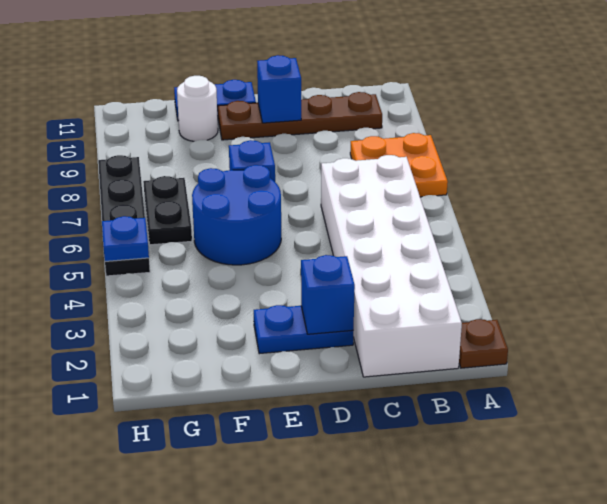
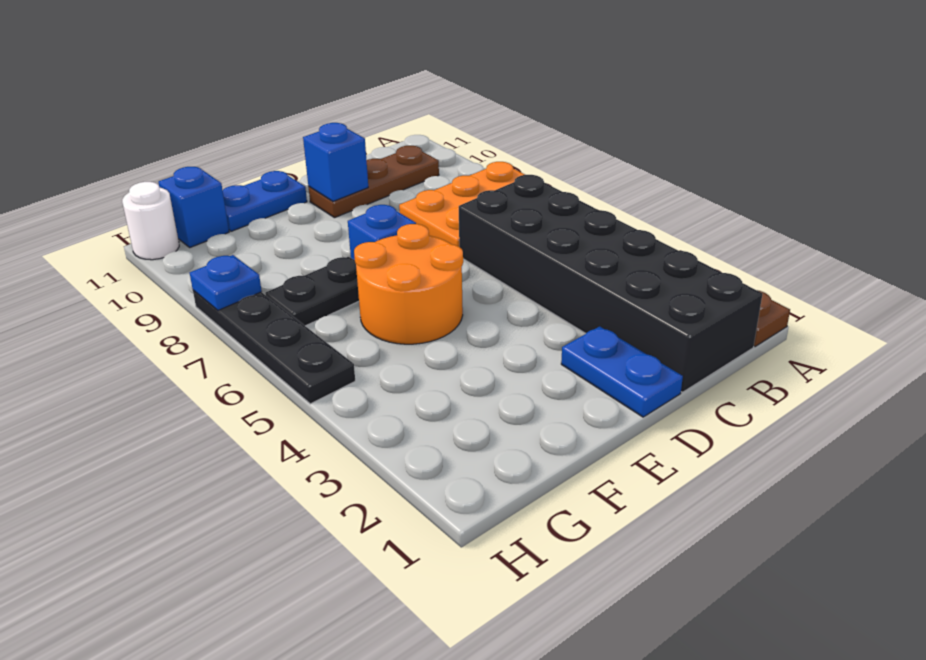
orange plate A7:B8 level 1 -> orange plate A7:C8 level 1
white brick B1:C6 level 1 -> black brick B1:C6 level 1
brown plate B10:E10 level 1 -> brown plate B10:D10 level 1
blue plate D2:E2 level 1 -> blue plate D1:D2 level 1
blue brick D2 level 2 -> blue brick G11 level 1
blue round brick E5:F6 level 1 -> orange round brick E5:F6 level 1
white round brick F10 level 1 -> white round brick H11 level 1
black plate G6:G7 level 1 -> black plate F7:G7 level 1
blue plate H5 level 2 -> blue plate H8 level 2

